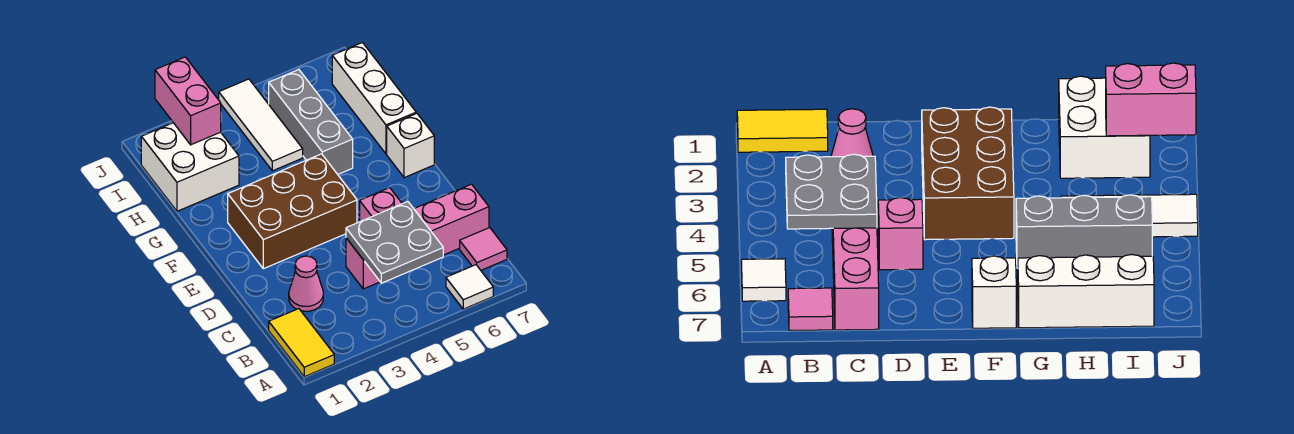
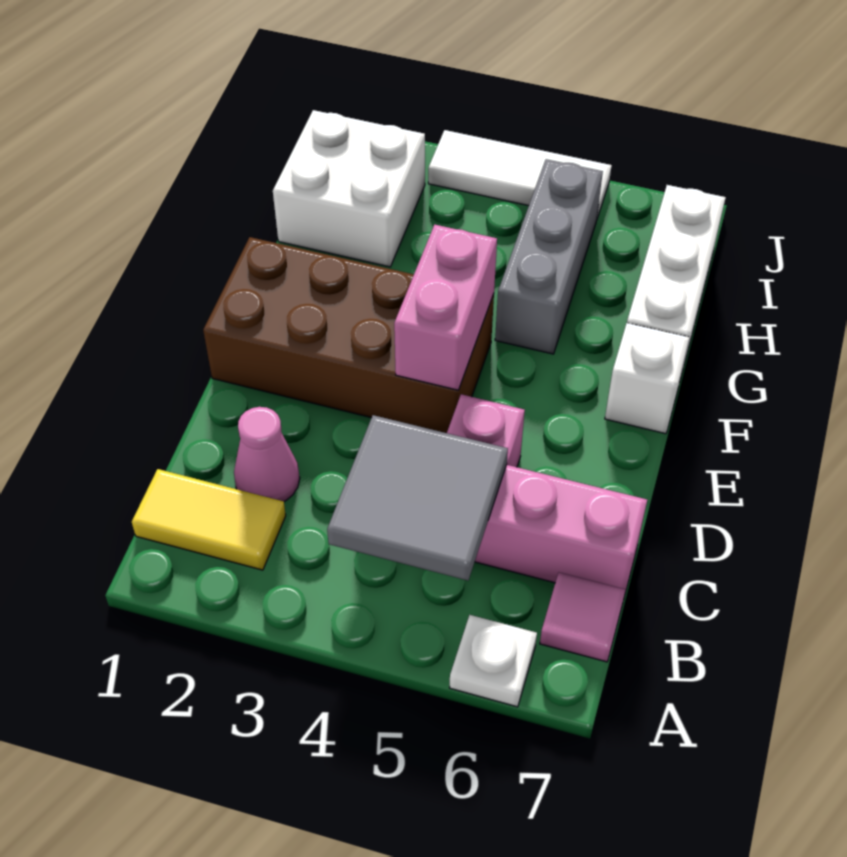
yellow tile A1:B1 level 1 -> yellow tile B1:B2 level 1
white tile A6 level 1 -> white plate A6 level 1
grey plate B4:C5 level 2 -> grey tile B4:C5 level 2
brown brick E2:F4 level 1 -> brown brick E1:F4 level 1
white tile H4:J4 level 1 -> white tile J3:J5 level 1
pink brick I2:J2 level 2 -> pink brick E4:F4 level 2

